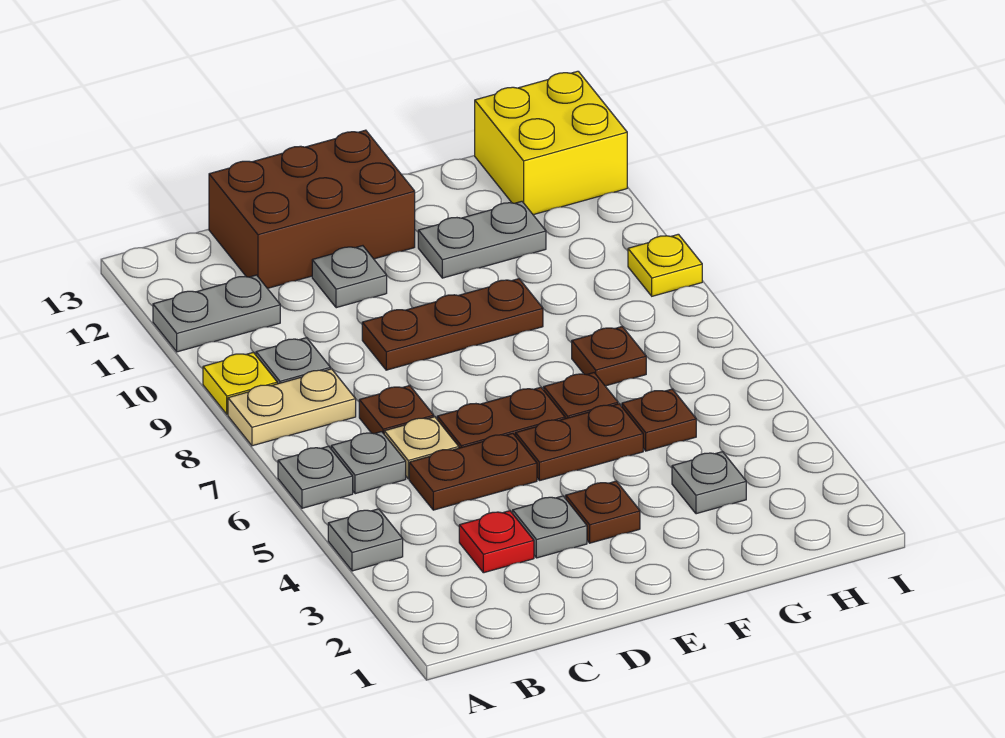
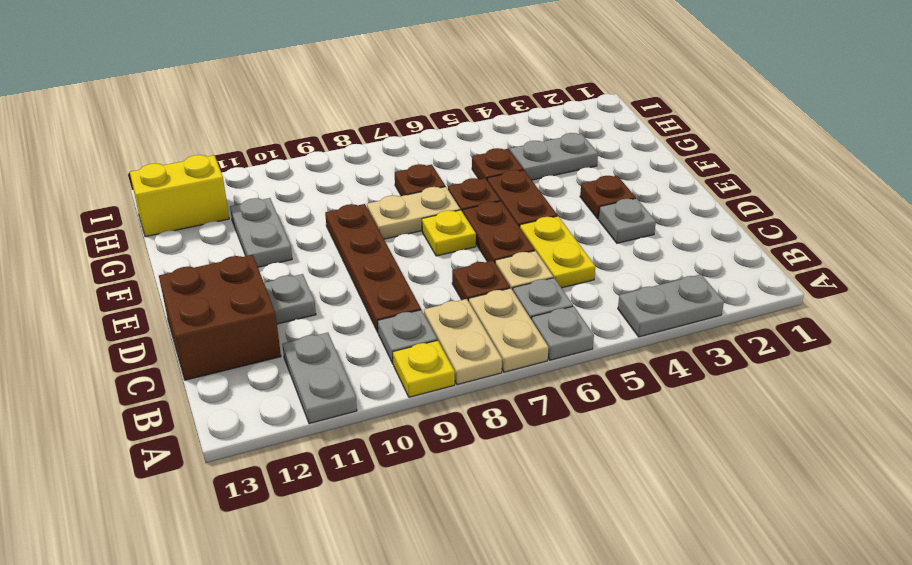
grey plate A4 level 1 -> grey plate A3:A4 level 1
none -> tan plate A7:B7 level 1
red plate C3 level 1 -> none
brown plate C5:D5 level 1 -> yellow plate C5:D5 level 1
brown brick C12:E13 level 1 -> brown brick C12:D13 level 1
brown plate D9:F9 level 1 -> brown plate C9:F9 level 1
none -> tan plate F7:F8 level 1
grey plate G3 level 1 -> grey plate G3:G4 level 1
yellow brick H12:I13 level 1 -> yellow brick H12:H13 level 1
yellow plate I9 level 1 -> yellow plate E7 level 1

